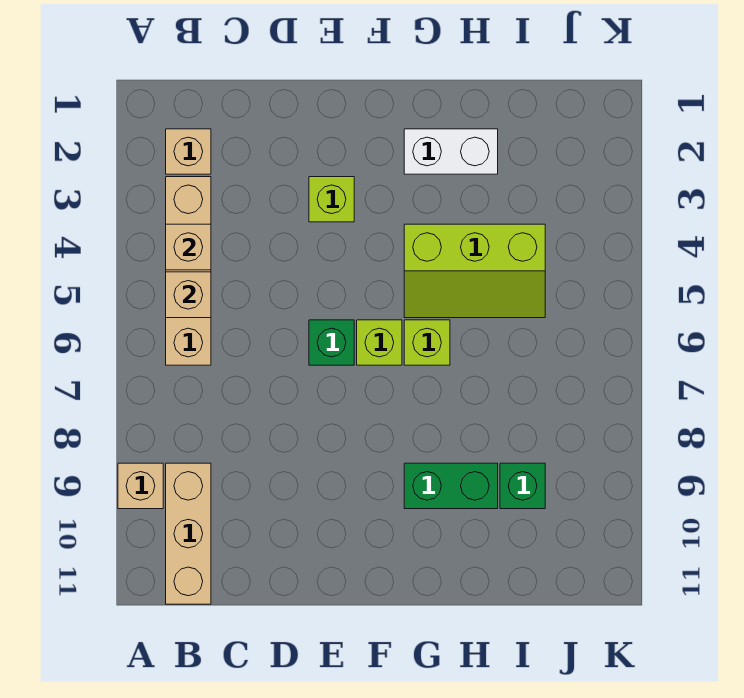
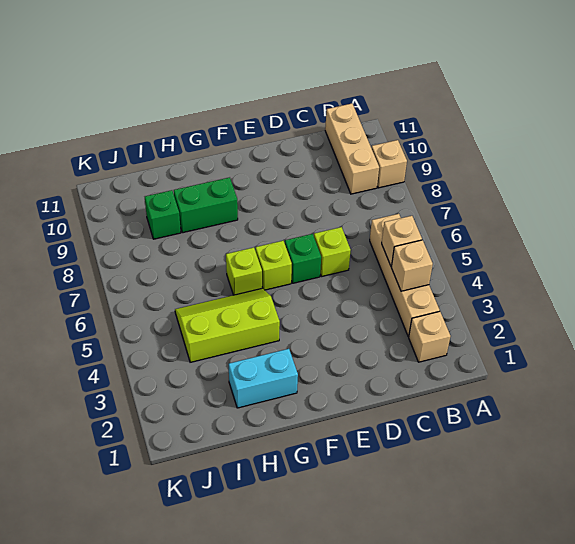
lime brick E3 level 1 -> lime brick D6 level 1
white brick G2:H2 level 1 -> cyan brick G2:H2 level 1

